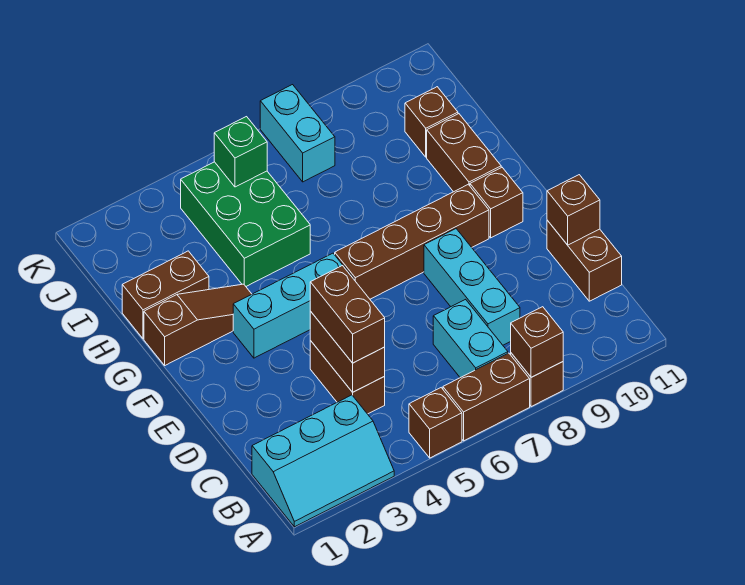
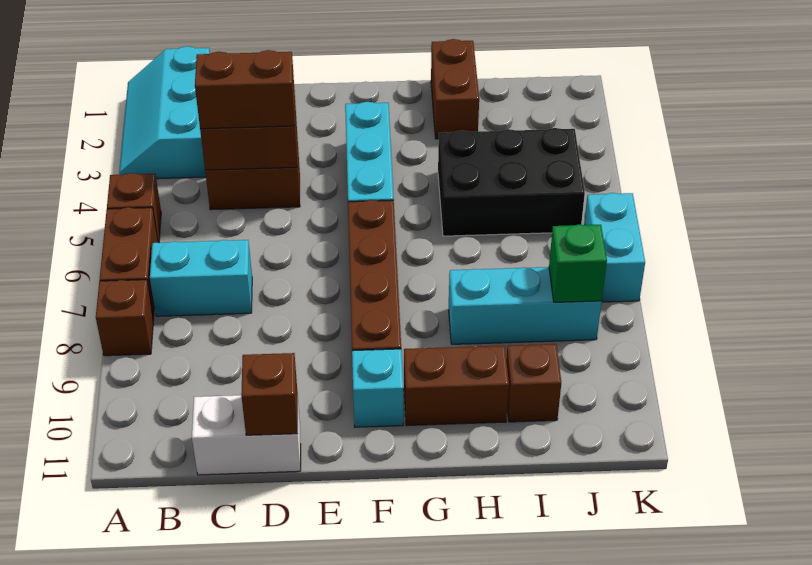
brown brick A8 level 2 -> none
cyan brick C8:E8 level 1 -> cyan brick H8:J8 level 1
brown brick C11:D11 level 1 -> white brick C11:D11 level 1
brown brick F10 level 1 -> cyan brick F10 level 1
brown slope G1:G3 level 1 top 1 -> none
green brick H4:J5 level 1 -> black brick H4:J5 level 1
green brick J5 level 2 -> green brick J8 level 2
cyan brick J7:K7 level 1 -> cyan brick K6:K7 level 1

